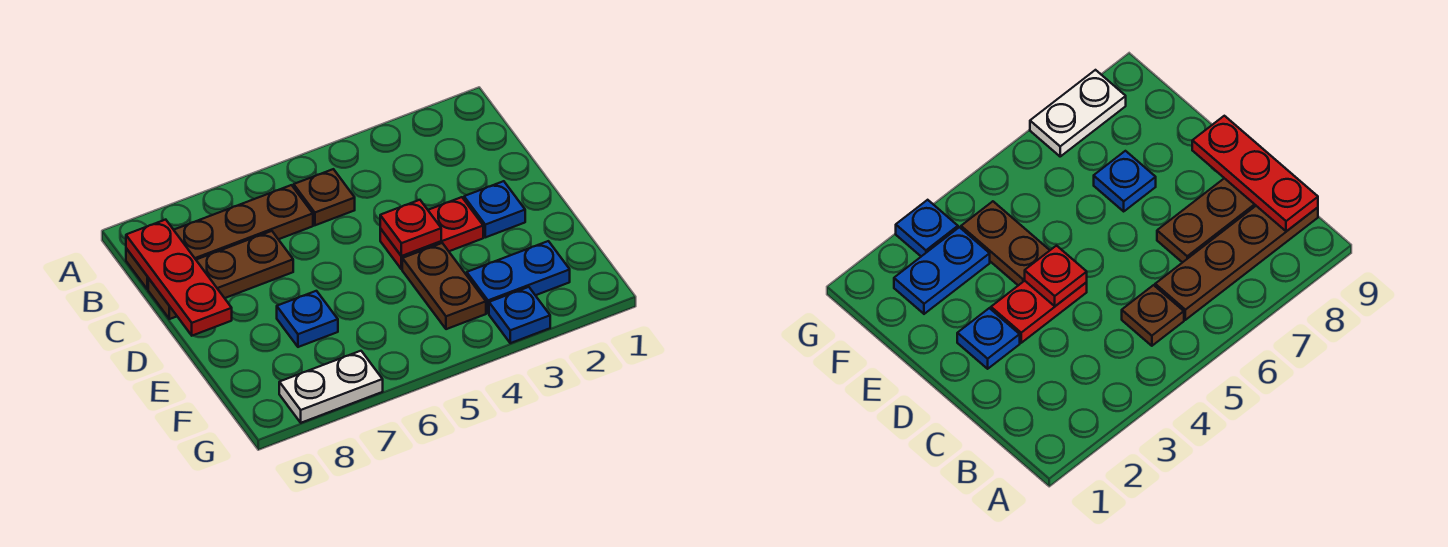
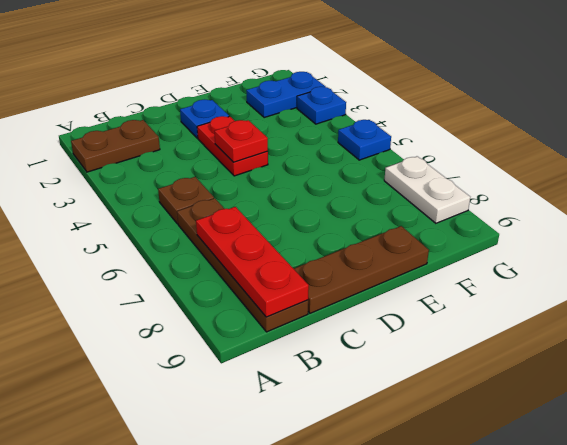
red plate B9:D9 level 2 -> red plate B7:B9 level 2
brown plate C7:C9 level 1 -> brown plate C9:E9 level 1
brown plate E4:F4 level 1 -> brown plate A2:B2 level 1
blue plate E7 level 1 -> blue plate G5 level 1
blue plate F2:F3 level 1 -> blue plate F2:G2 level 1

